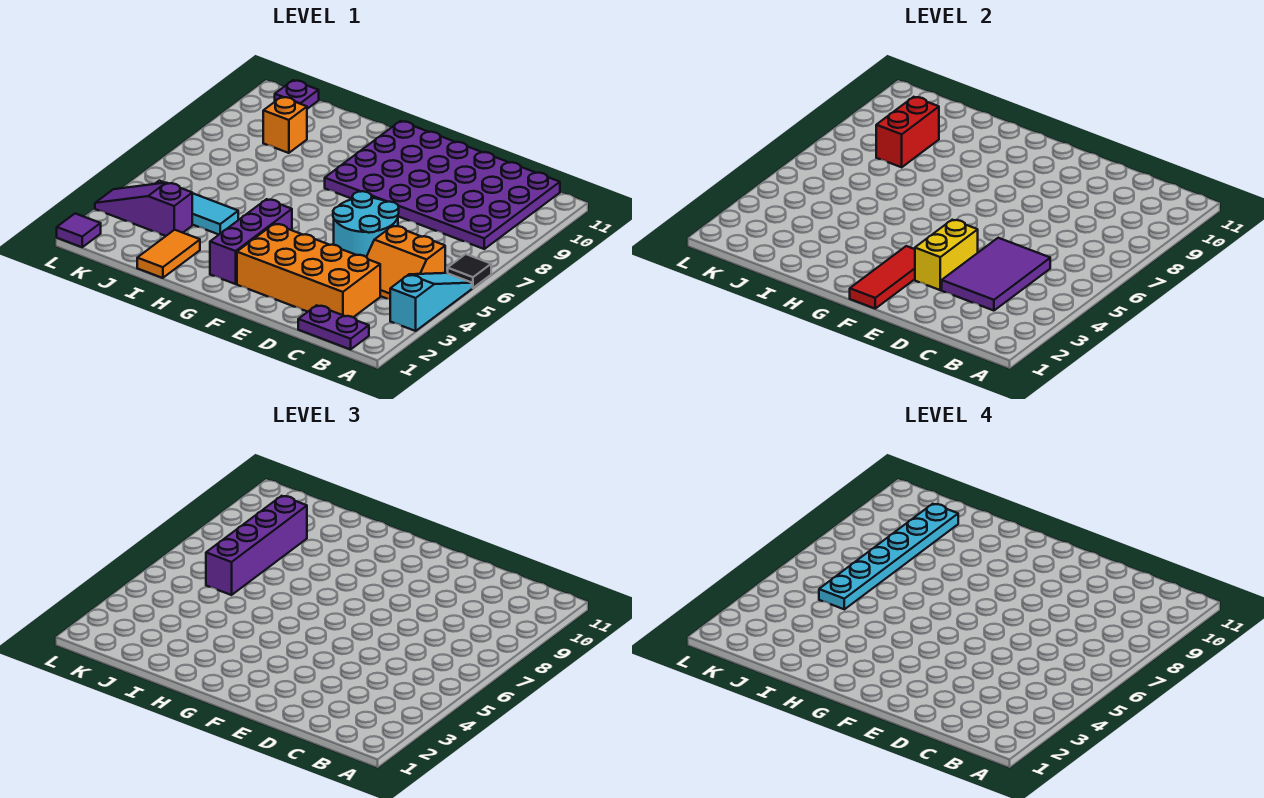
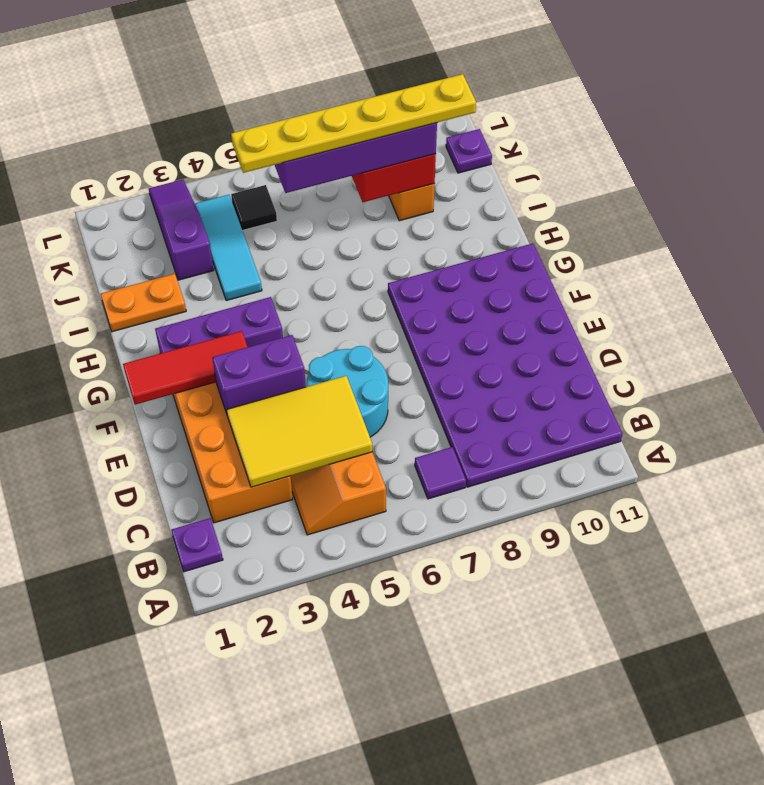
cyan slope A3:A5 level 1 top 3 -> none
black tile A6 level 1 -> black tile K5 level 1
purple plate B1:C1 level 1 -> purple plate B1 level 1
purple tile C3:D5 level 2 -> yellow tile C3:D5 level 2
yellow brick E3:E4 level 2 -> purple brick E3:E4 level 2
orange tile I1:I2 level 1 -> orange plate I1:I2 level 1
cyan plate J5:J10 level 4 -> yellow plate J5:J10 level 4
purple tile L1 level 1 -> purple tile B7 level 1

